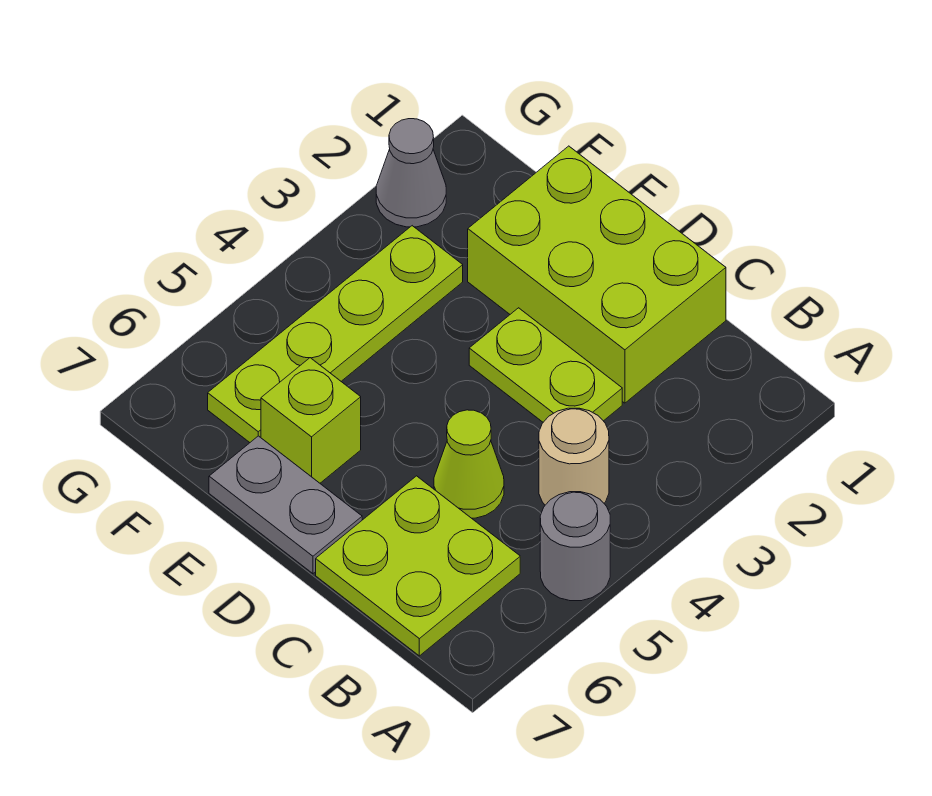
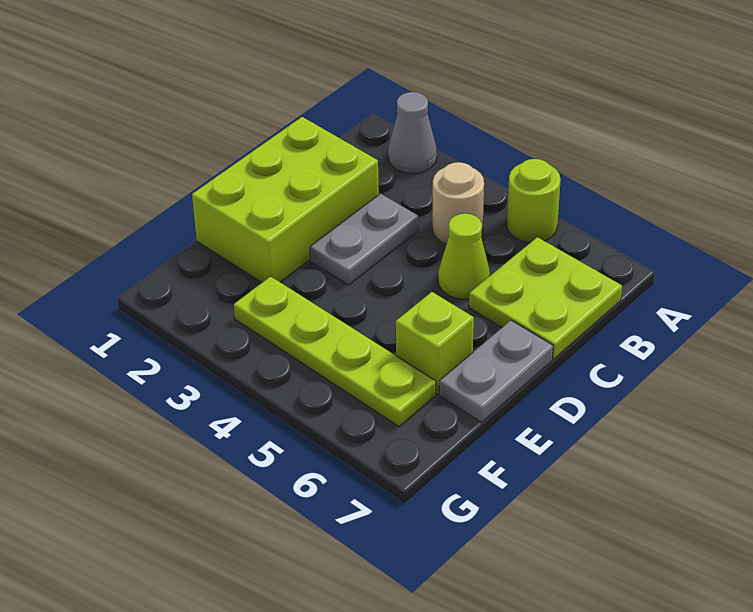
grey round brick A5 level 1 -> lime round brick A5 level 1
lime plate C3:D3 level 1 -> grey plate C3:D3 level 1
grey cone G2 level 1 -> grey cone A2 level 1

